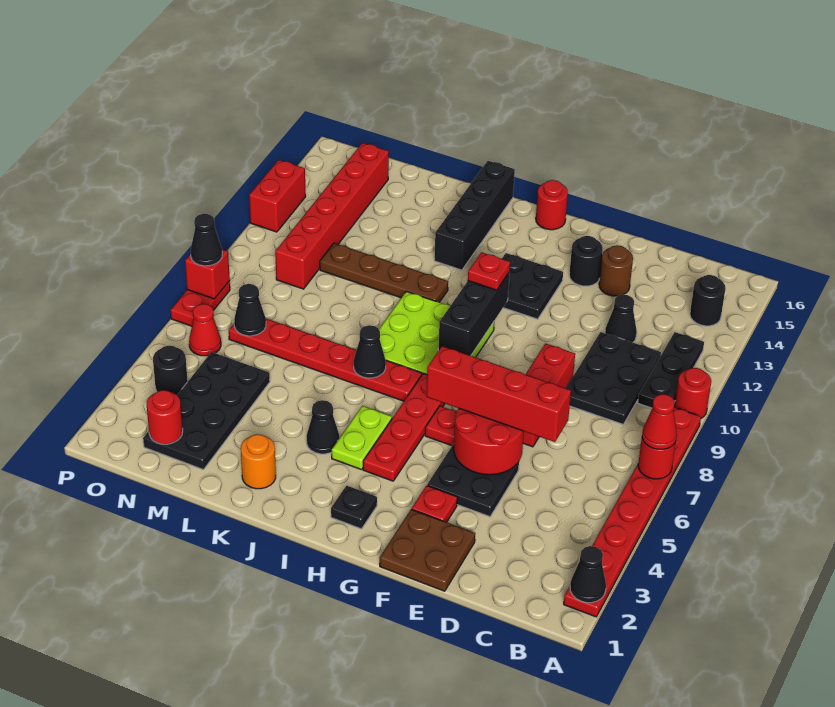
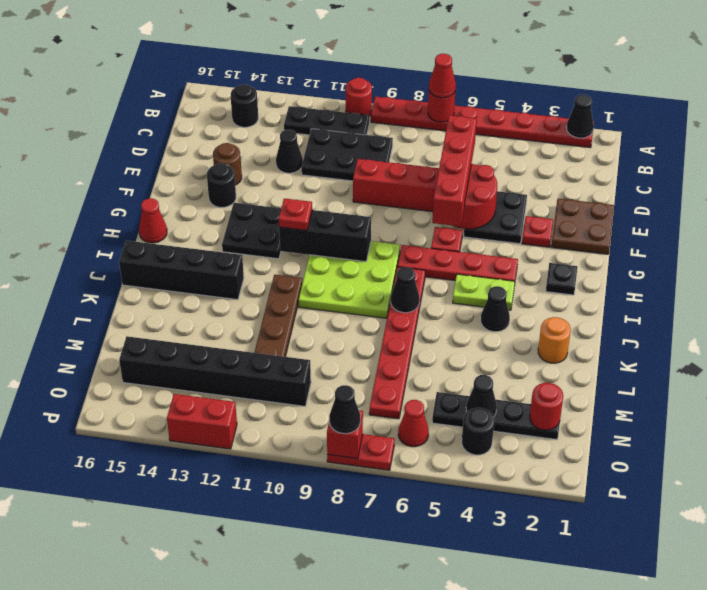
red round brick H16 level 1 -> red cone H16 level 1
black plate M2:N5 level 1 -> black plate N2:N5 level 1
black cone N7 level 2 -> black cone N4 level 2
red brick N10:N15 level 1 -> black brick N10:N15 level 1

